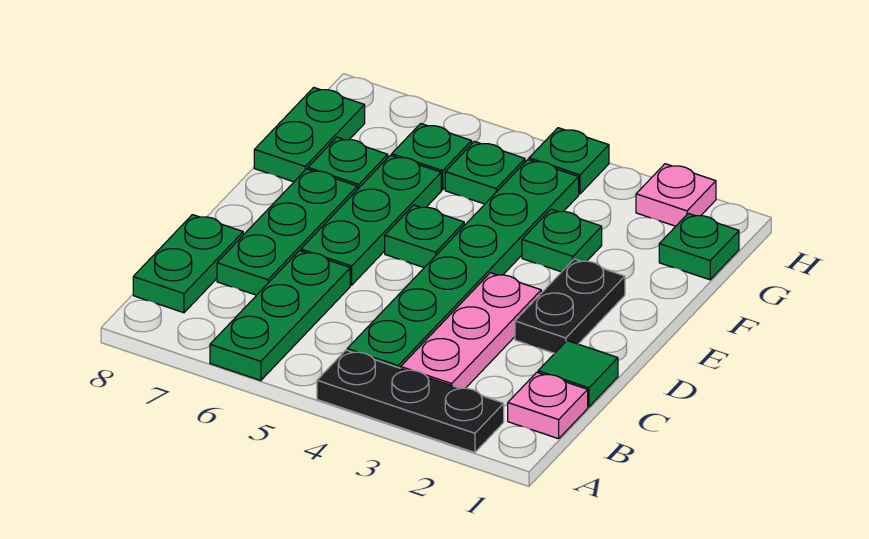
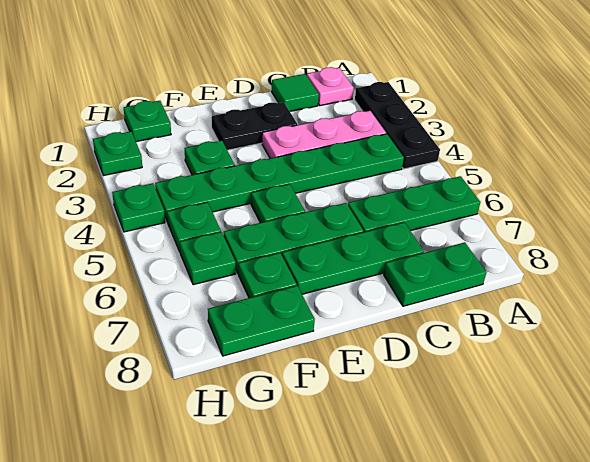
pink plate H2 level 1 -> green plate H2 level 1

